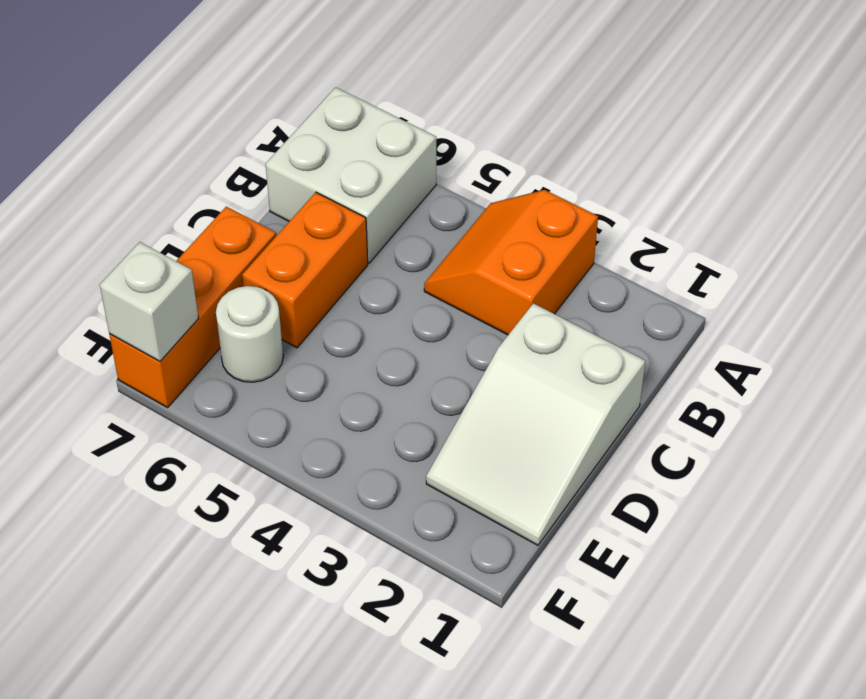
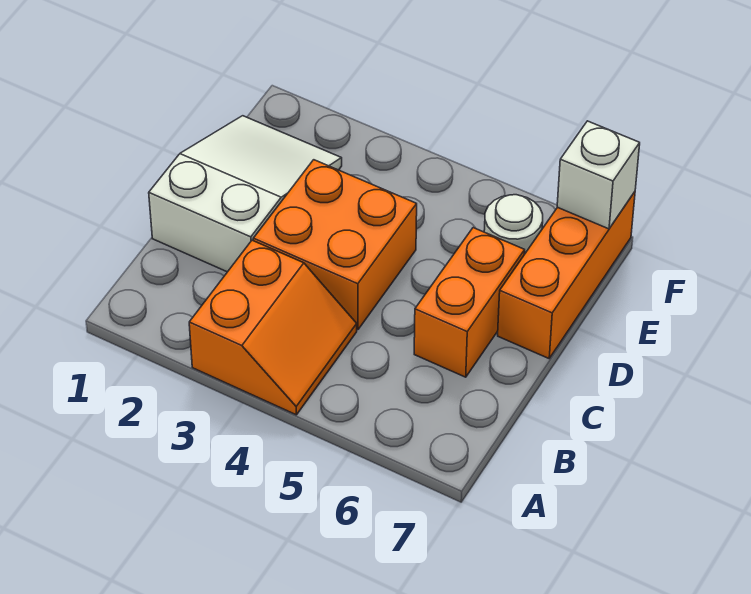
white brick A6:B7 level 1 -> none
none -> orange brick C3:D4 level 1

